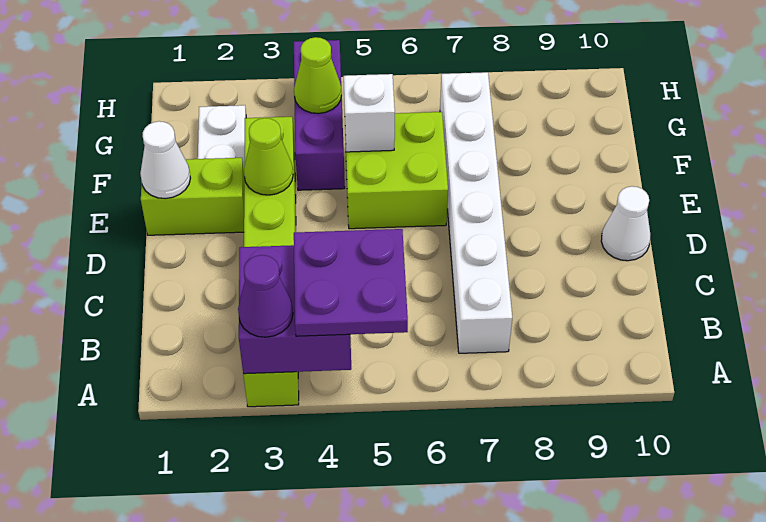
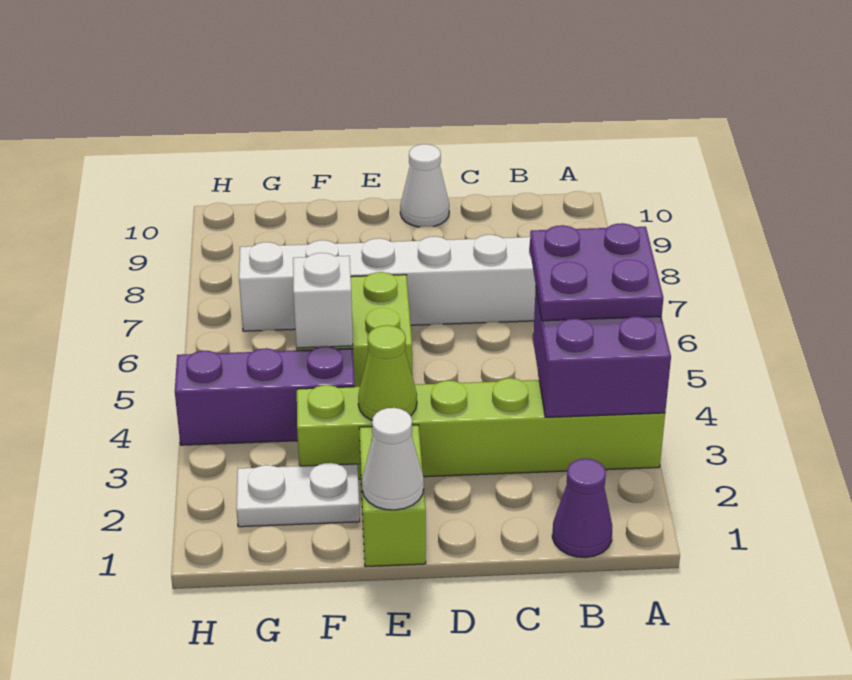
purple cone A3 level 3 -> purple cone B1 level 1
lime cone G4 level 2 -> none

